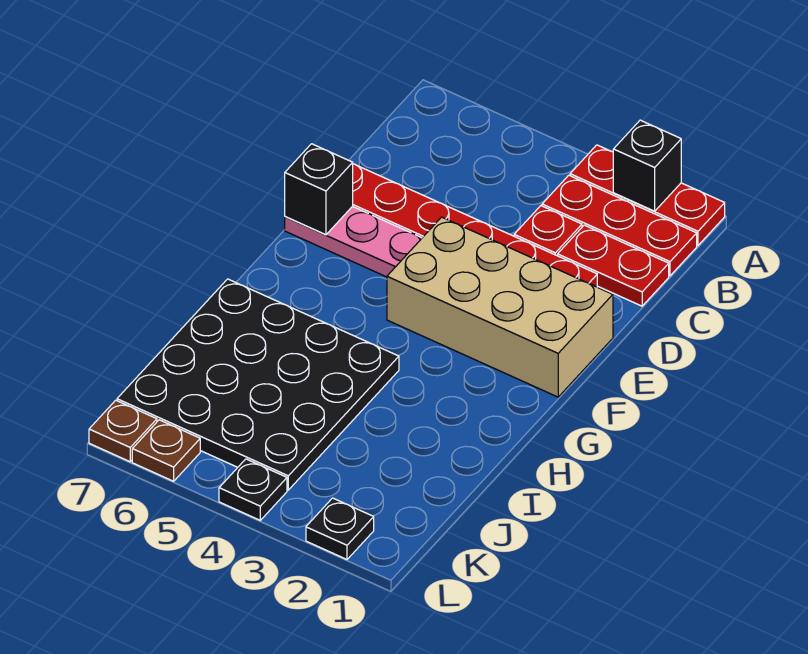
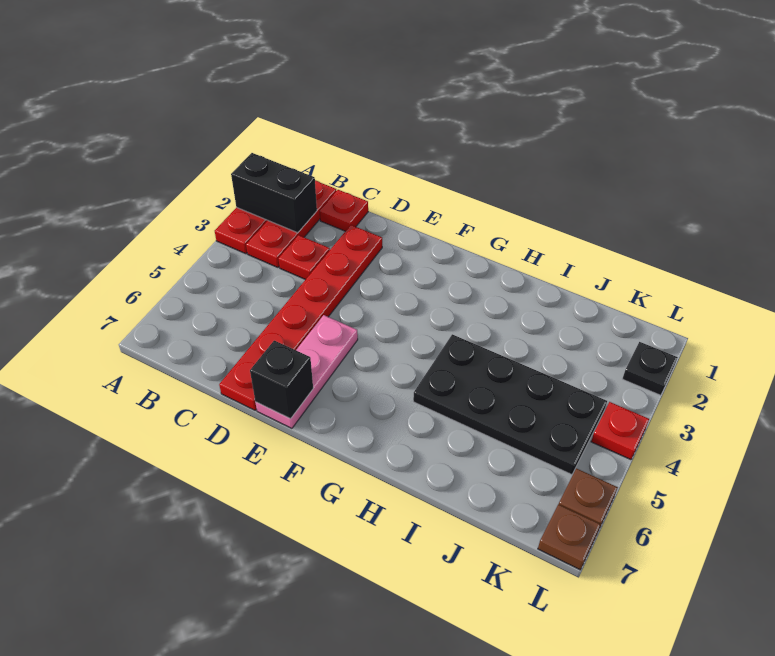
black brick A2 level 2 -> black brick A2:B2 level 2
red plate C1:C2 level 1 -> red plate C1 level 1
tan brick E1:F4 level 1 -> none
black plate H4:K7 level 1 -> black plate H4:K5 level 1
black plate L4 level 1 -> red plate L4 level 1

